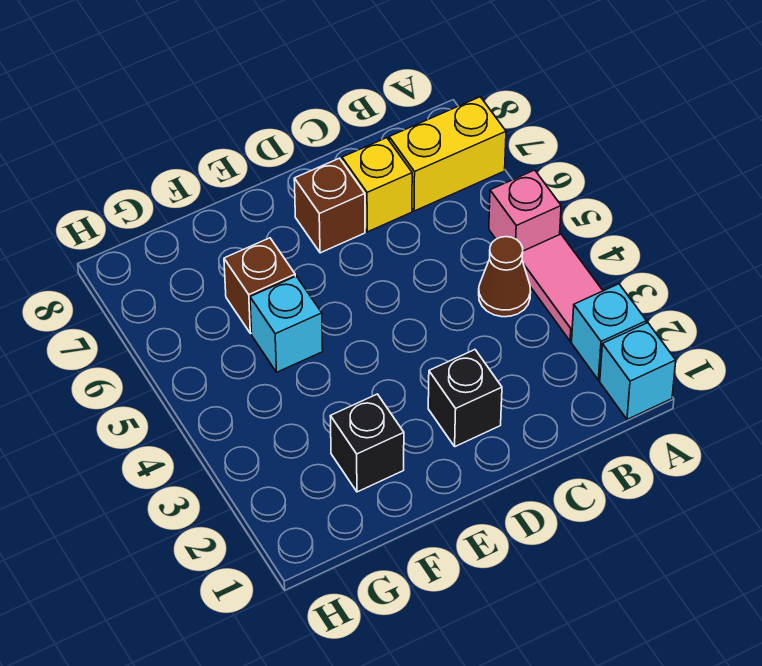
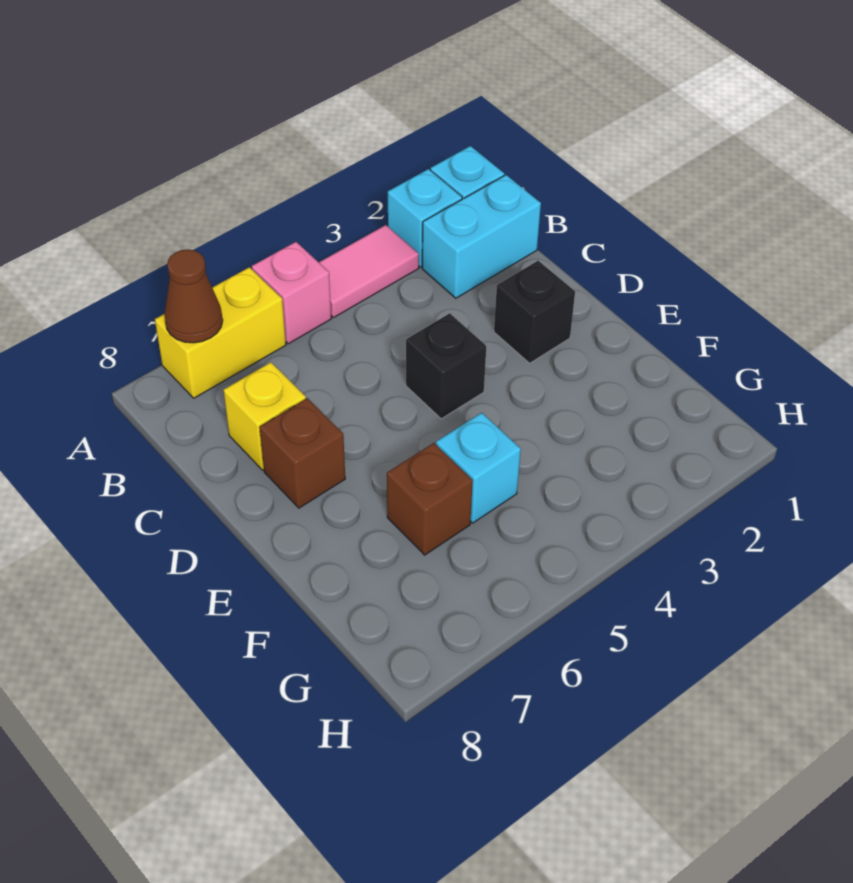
yellow brick A7:B7 level 1 -> yellow brick A6:A7 level 1
none -> cyan brick B1:B2 level 1
brown cone B4 level 1 -> brown cone A7 level 2
black brick F2 level 1 -> black brick D4 level 1

